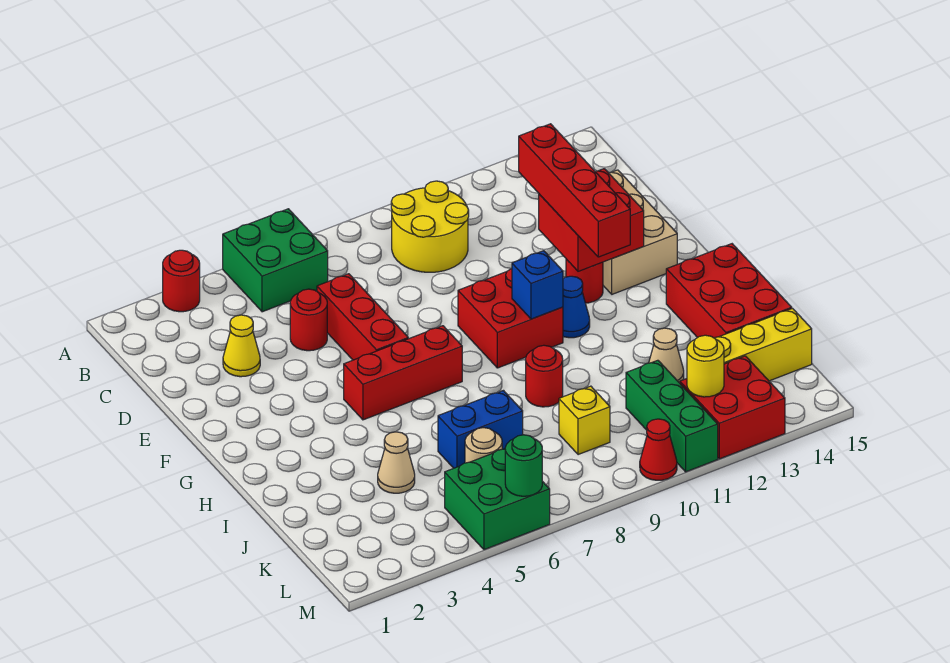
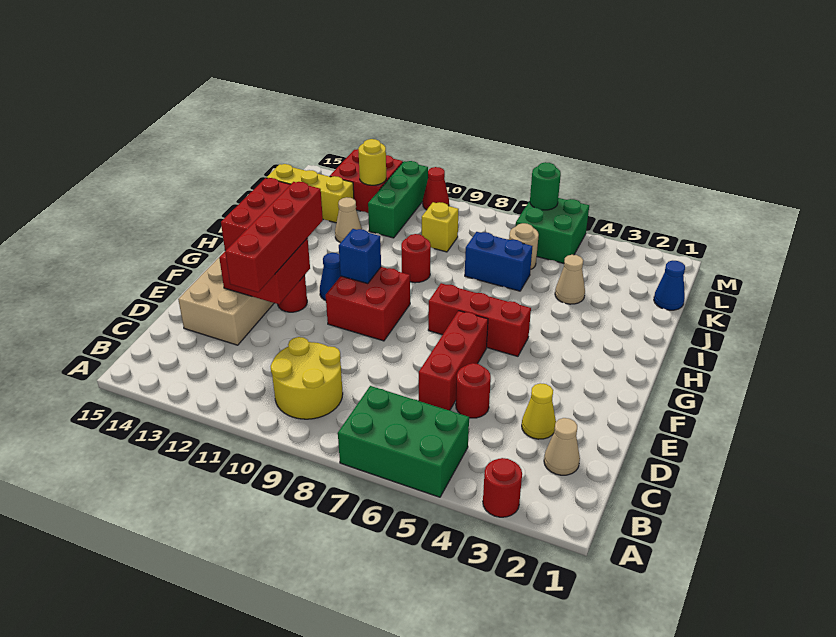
green brick A5:B6 level 1 -> green brick A5:B7 level 1
none -> tan cone C2 level 1
none -> blue cone K1 level 1

